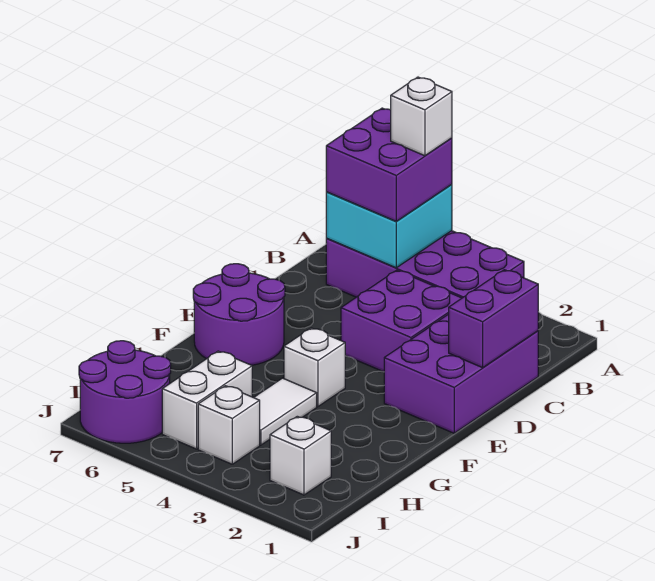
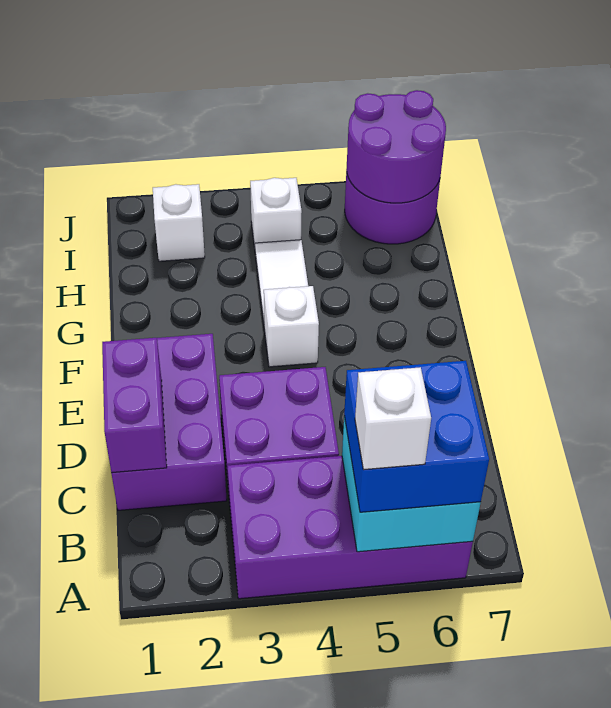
purple brick A5:B6 level 3 -> blue brick A5:B6 level 3
purple round brick E6:F7 level 1 -> purple round brick I6:J7 level 2
white brick H5:I5 level 1 -> none

